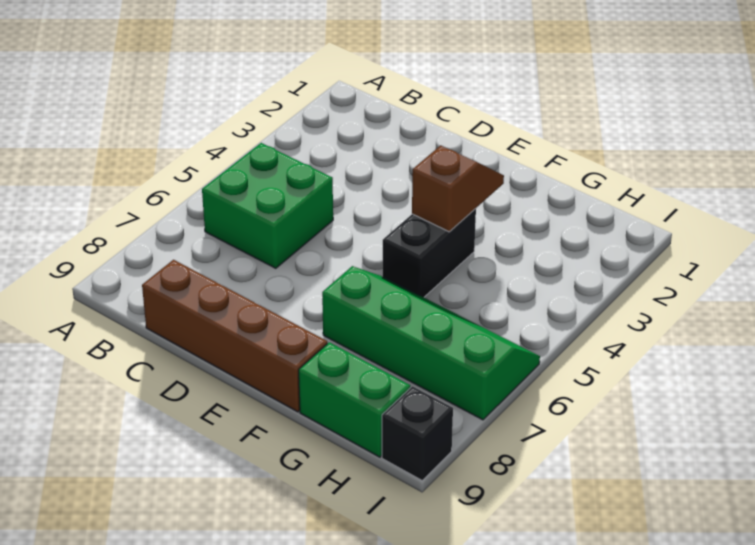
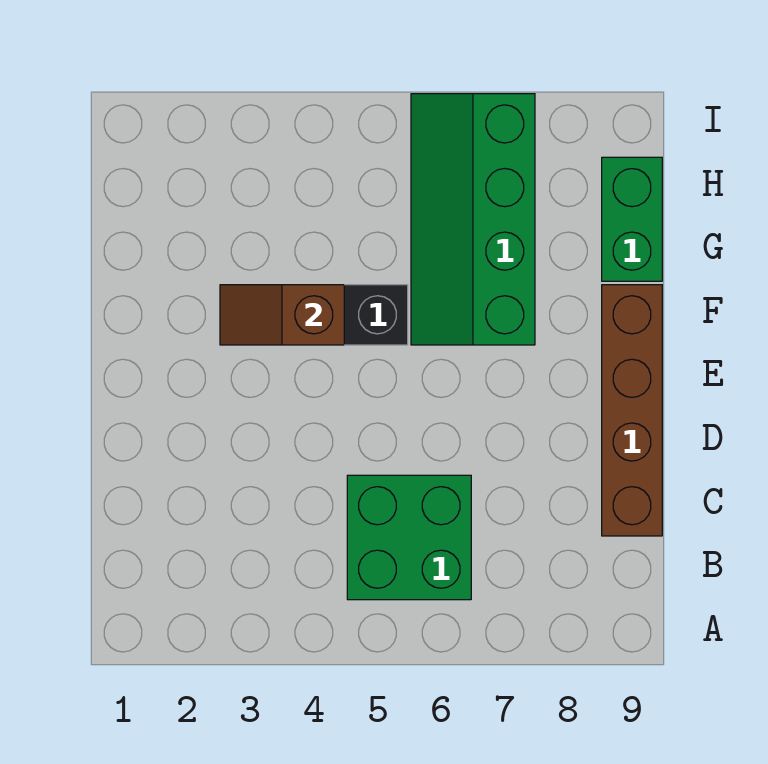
black brick I9 level 1 -> none

